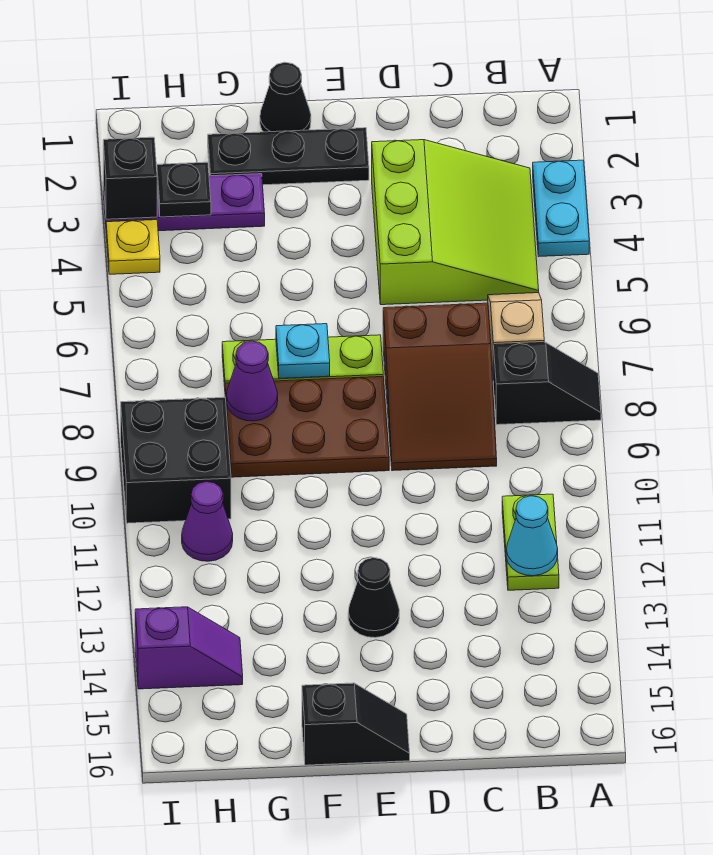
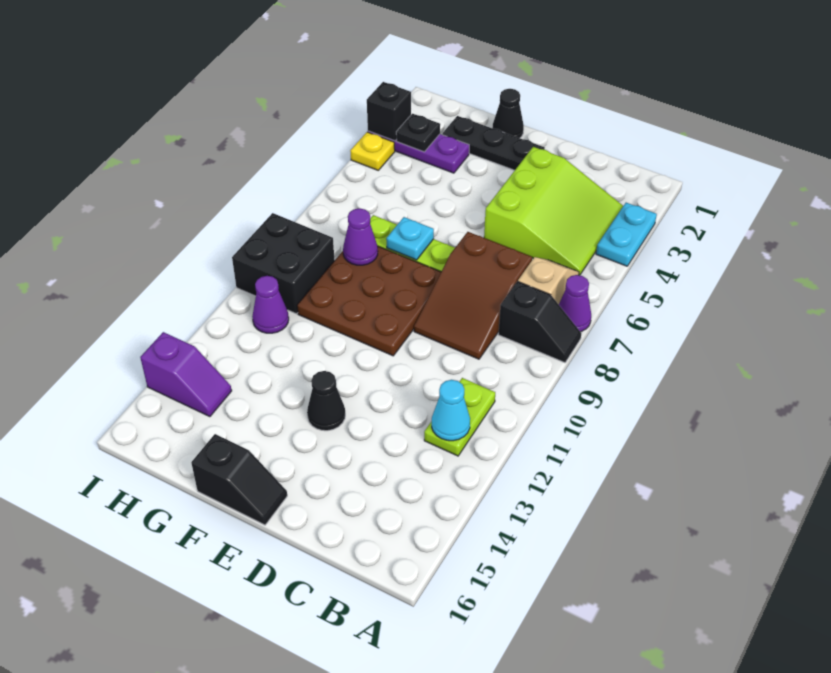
none -> purple cone A7 level 1
brown plate E8:G9 level 1 -> brown plate E8:G10 level 1

